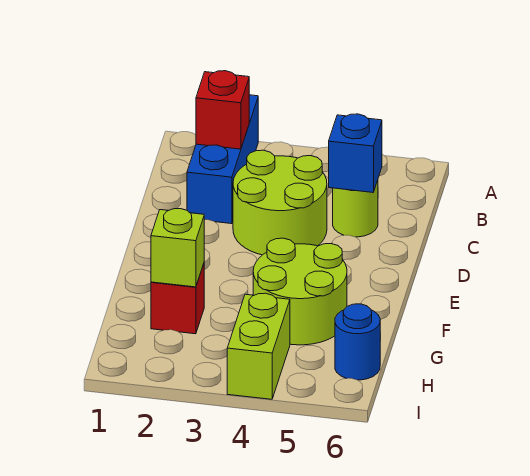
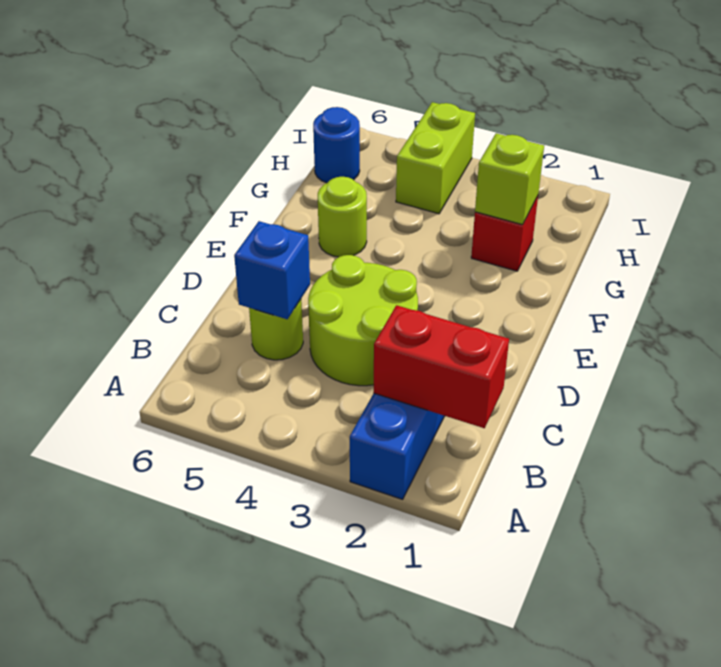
red brick B2 level 2 -> red brick B1:B2 level 2
lime round brick F4:G5 level 1 -> lime round brick F5 level 1

